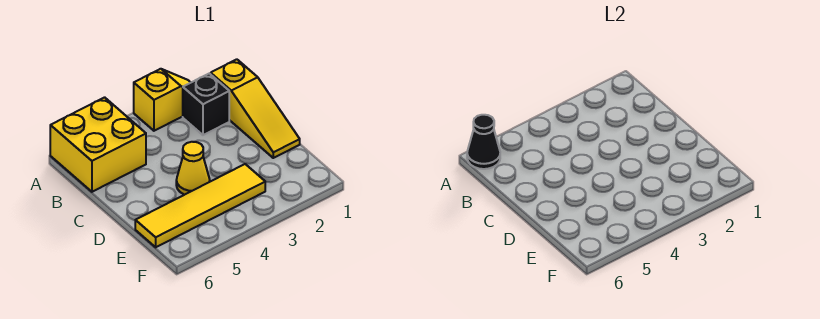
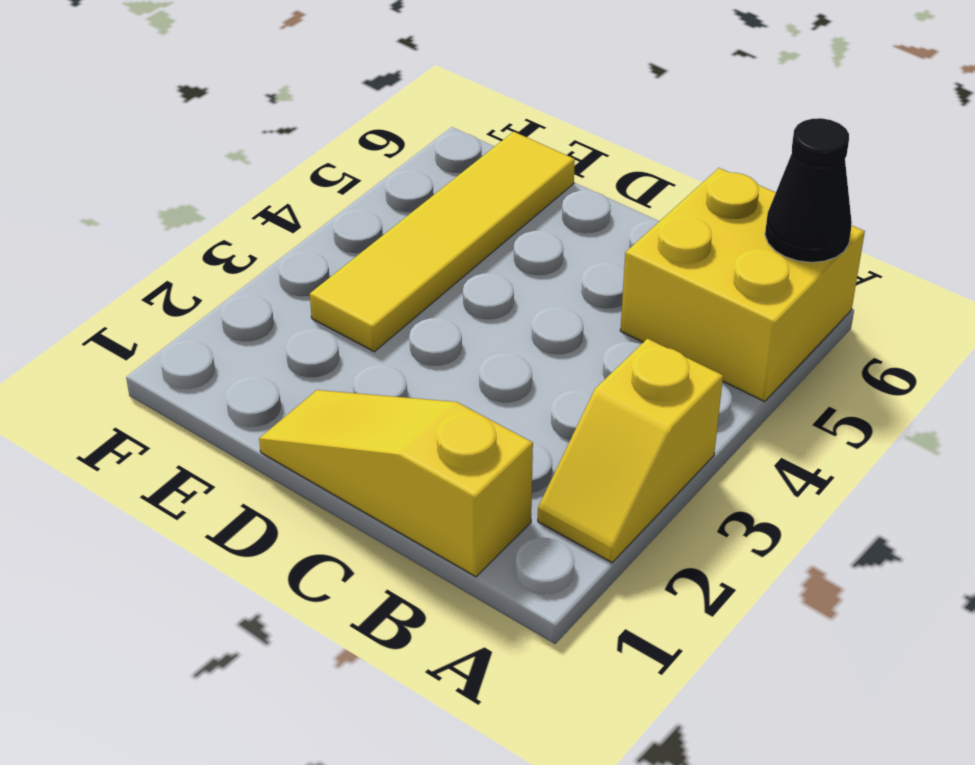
black brick B2 level 1 -> none
yellow cone D4 level 1 -> none

